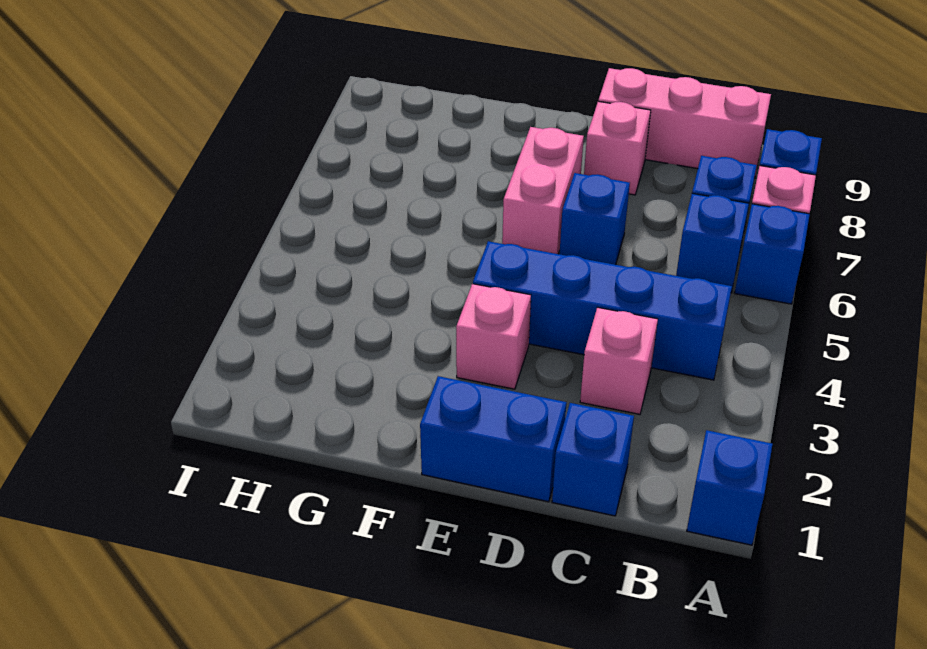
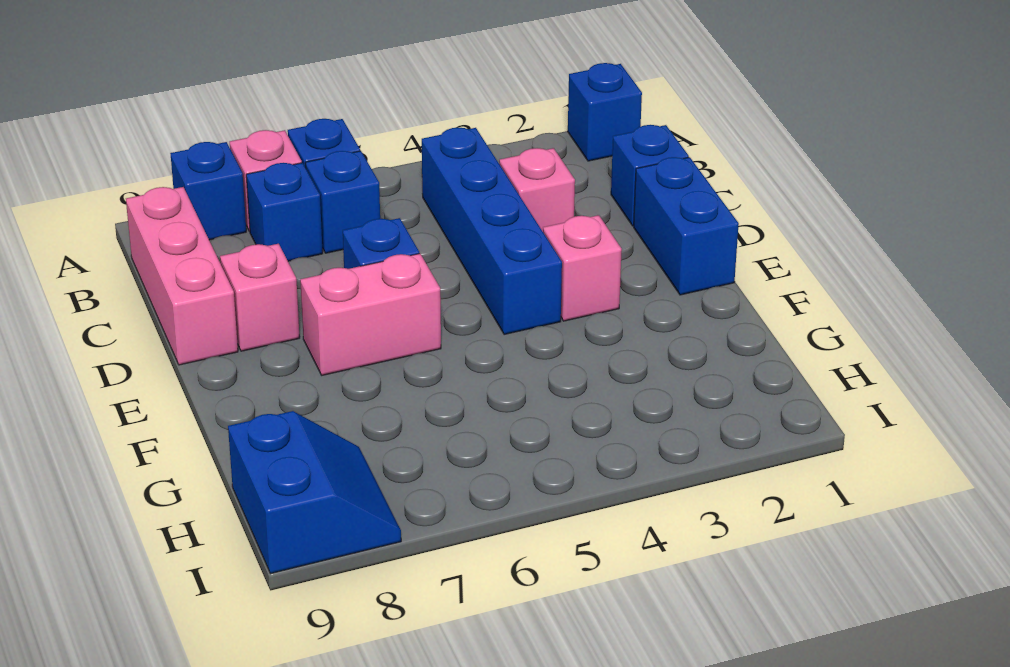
none -> blue slope H8:I9 level 1 top 9

